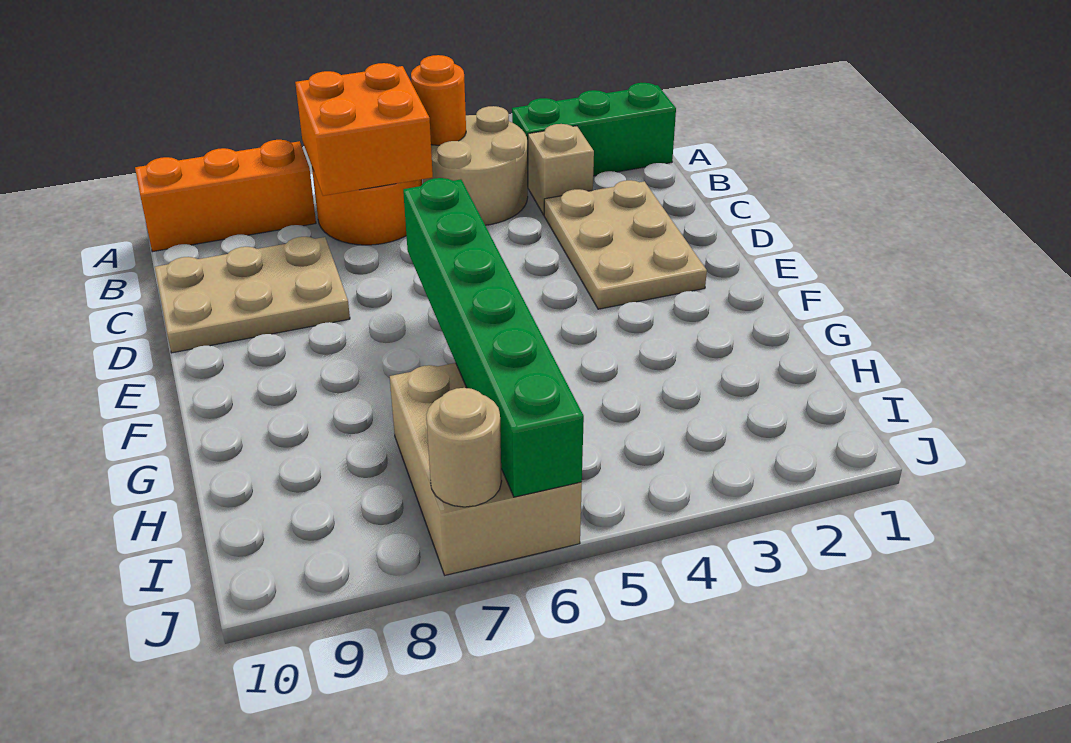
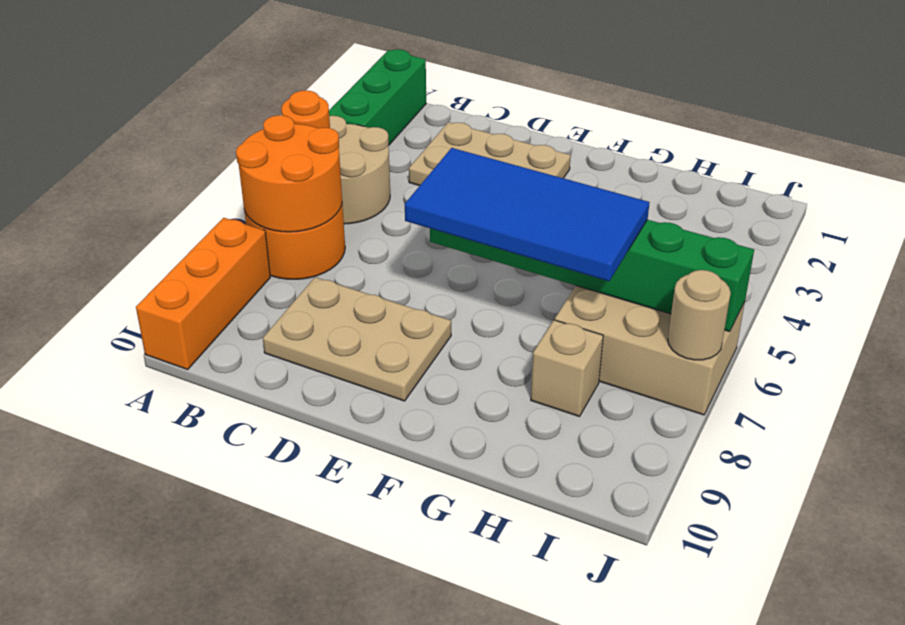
orange brick A6:B7 level 2 -> orange round brick A6:B7 level 2
tan brick B3 level 1 -> tan brick H8 level 1
tan plate C8:D10 level 1 -> tan plate C8:E9 level 1
none -> blue tile E6:H7 level 3

